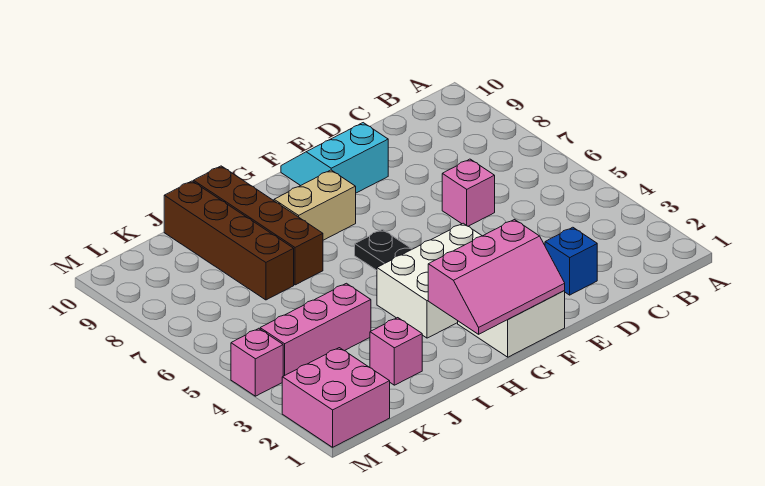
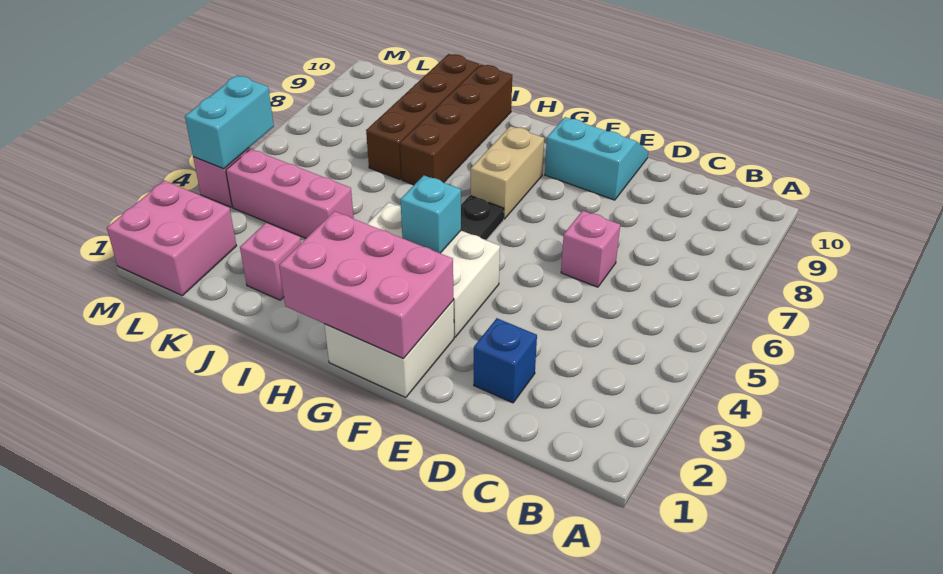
pink slope F1:H2 level 2 top 2 -> pink brick F1:H2 level 2
none -> cyan brick G4 level 2
tan brick G8:H8 level 1 -> tan brick G7:G8 level 1
none -> cyan brick M4:M5 level 2

